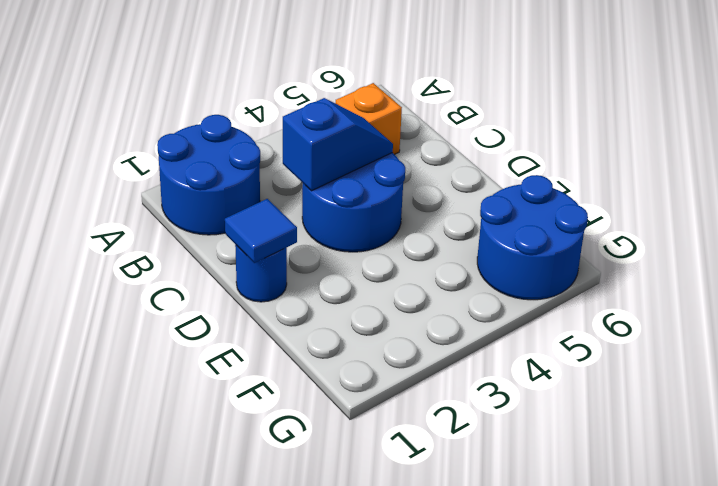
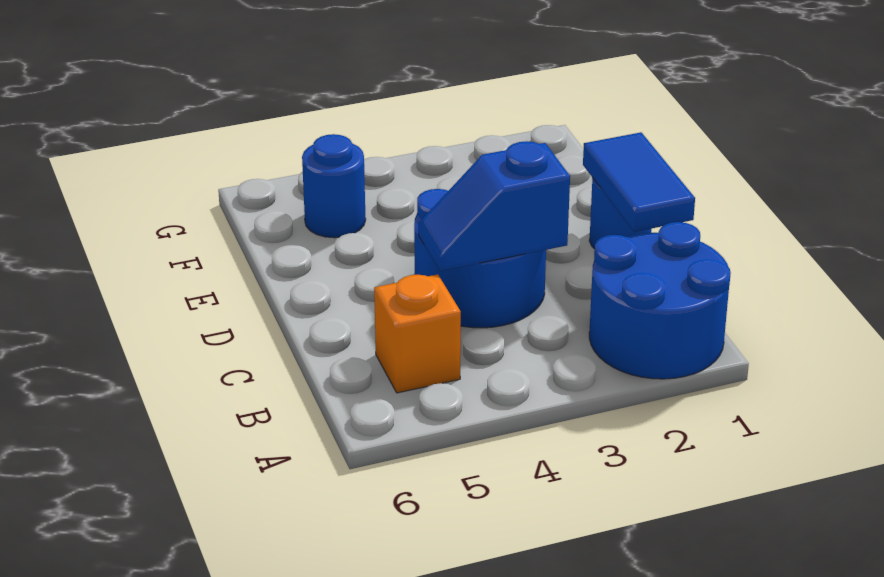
blue tile D1 level 2 -> blue tile C1:D1 level 2
blue round brick F5:G6 level 1 -> blue round brick F5 level 1

